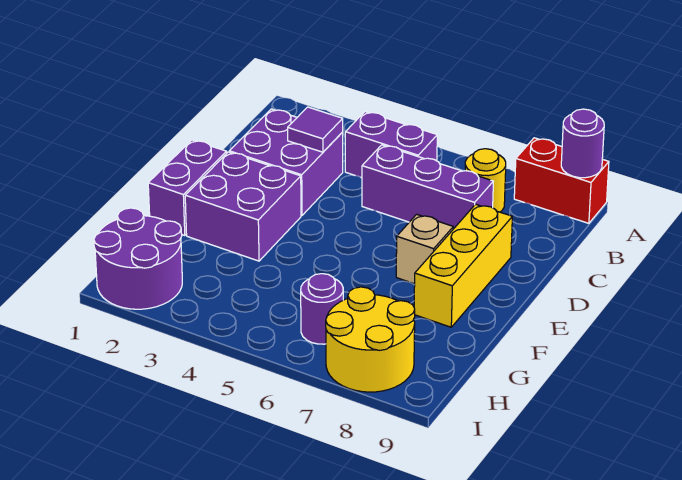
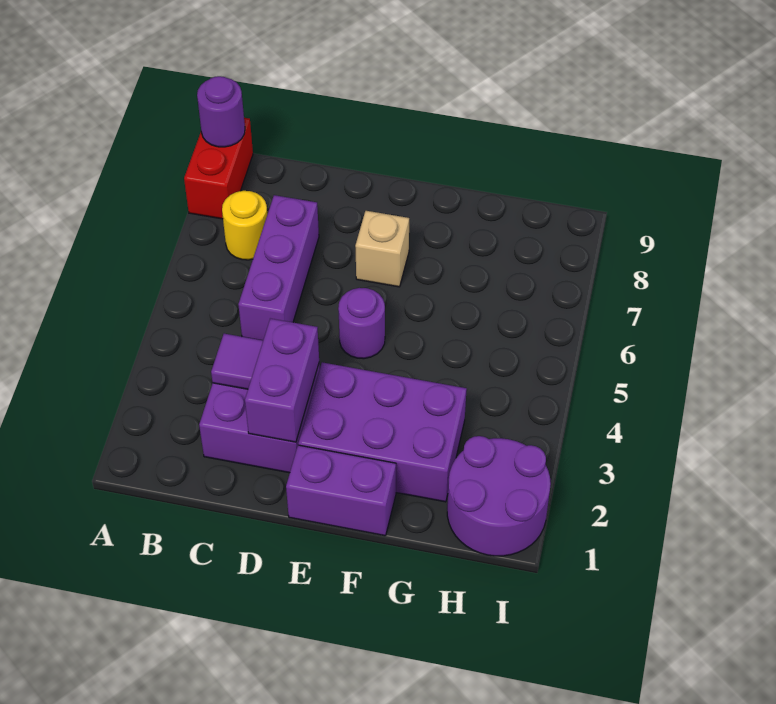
purple brick B4:B5 level 1 -> purple brick D2:D3 level 2
yellow brick D8:F8 level 1 -> none
purple brick E2:F3 level 1 -> purple brick E2:G3 level 1
purple round brick H6 level 1 -> purple round brick E5 level 1
yellow round brick H7:I8 level 1 -> none

